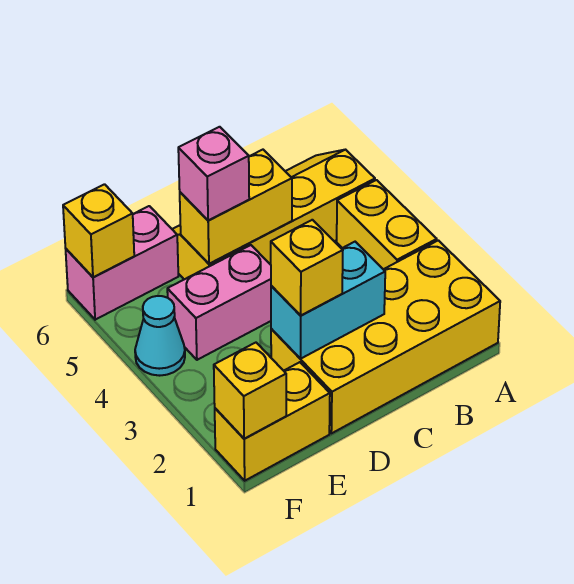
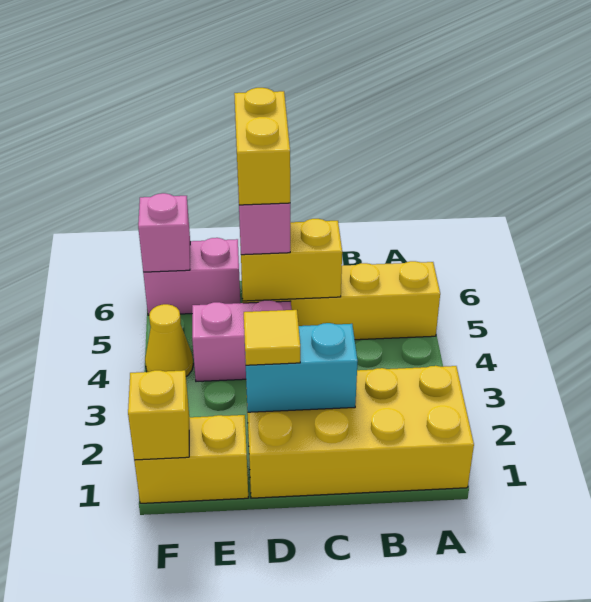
yellow brick A3:A4 level 1 -> yellow brick D5:D6 level 4
yellow brick D2 level 3 -> yellow tile D2 level 3
cyan cone F4 level 1 -> yellow cone F4 level 1
yellow brick F6 level 2 -> pink brick F6 level 2

